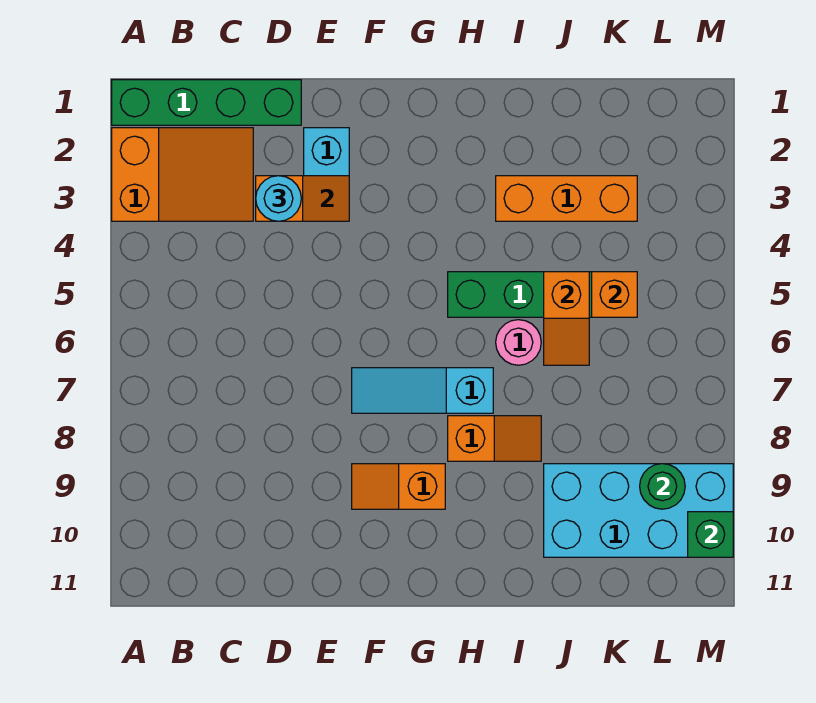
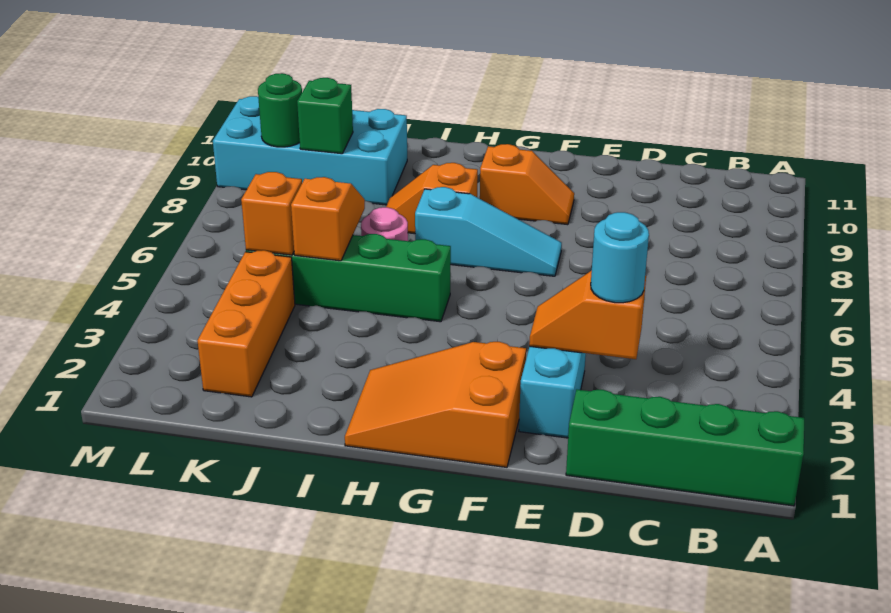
orange slope A2:C3 level 1 top A -> orange slope F1:H2 level 1 top F
orange brick I3:K3 level 1 -> orange brick K2:K4 level 1
green brick M10 level 2 -> green brick K9 level 2

